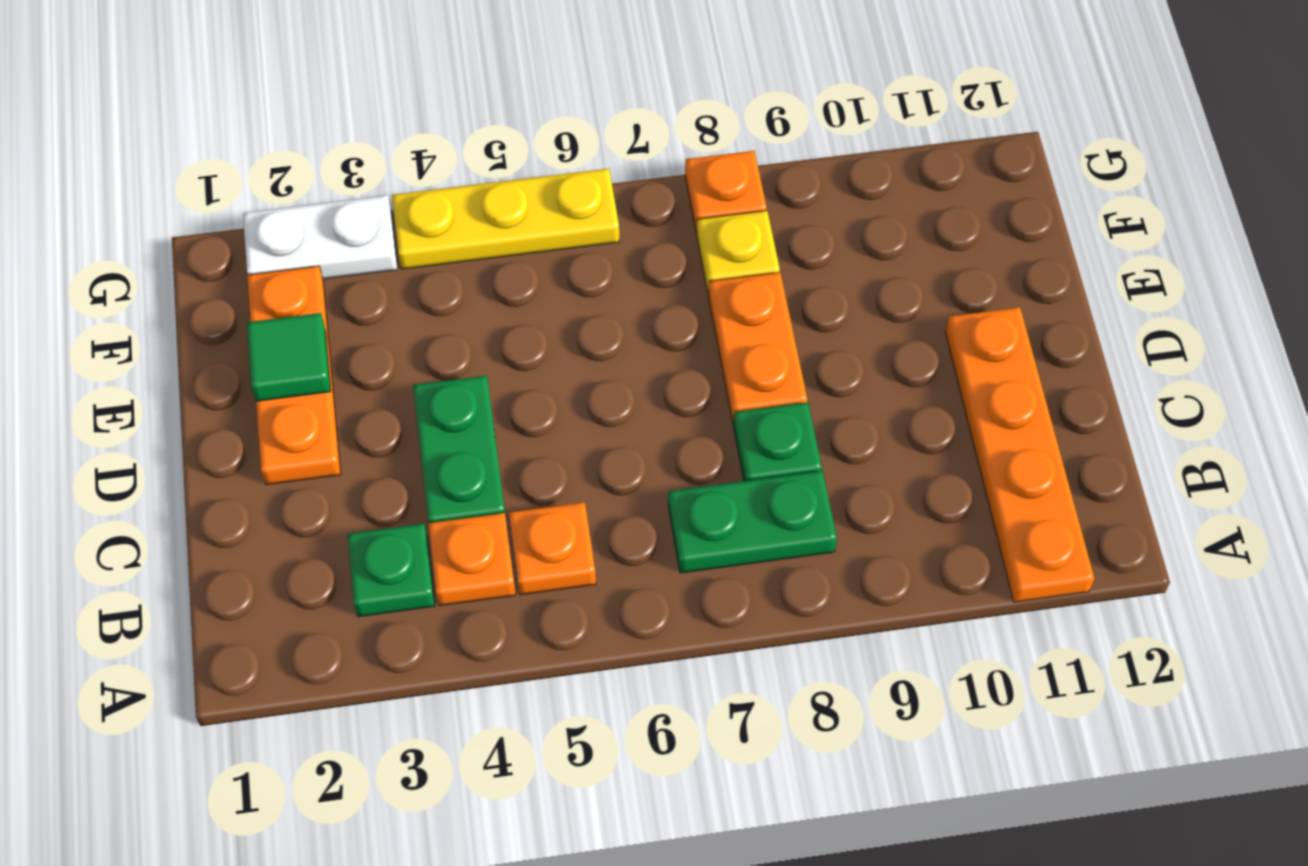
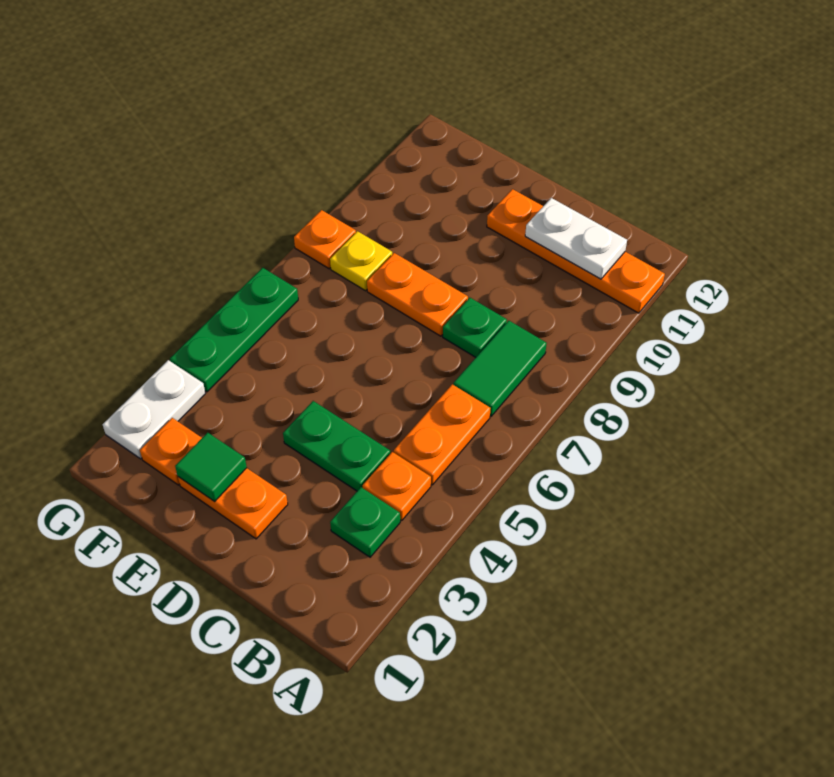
orange plate B5 level 1 -> orange plate B5:B6 level 1
green plate B7:B8 level 1 -> green tile B7:B8 level 1
none -> white plate B11:C11 level 2
yellow plate G4:G6 level 1 -> green plate G4:G6 level 1

